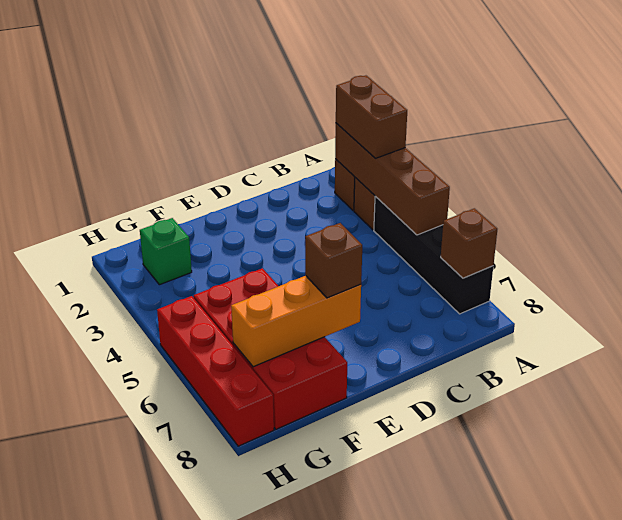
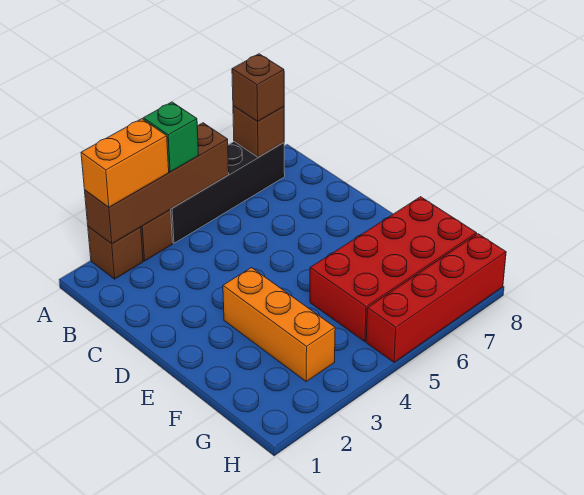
brown brick A2:A3 level 3 -> orange brick A2:A3 level 3
orange brick E7:G7 level 2 -> orange brick E3:G3 level 1
brown brick E7 level 3 -> brown brick A7 level 3
green brick G2 level 1 -> green brick A4 level 3

